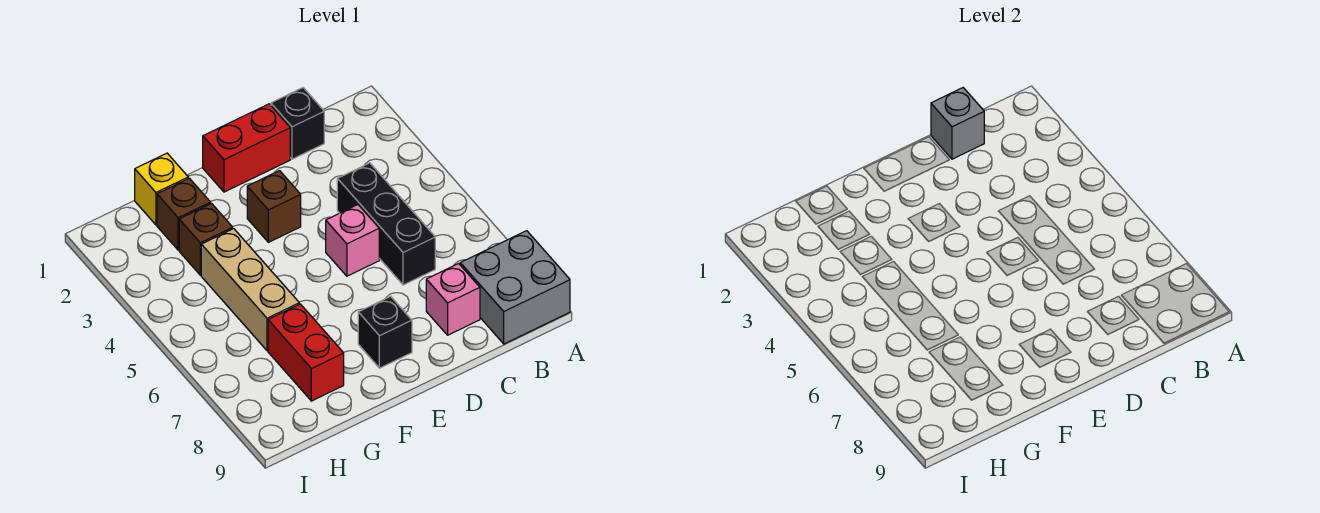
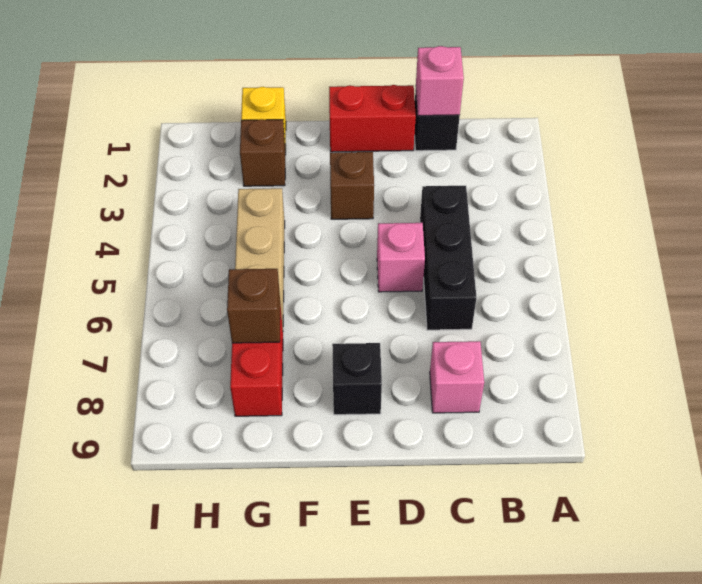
grey brick A8:B9 level 1 -> none
grey brick C1 level 2 -> pink brick C1 level 2
brown brick G3 level 1 -> brown brick G7 level 2

